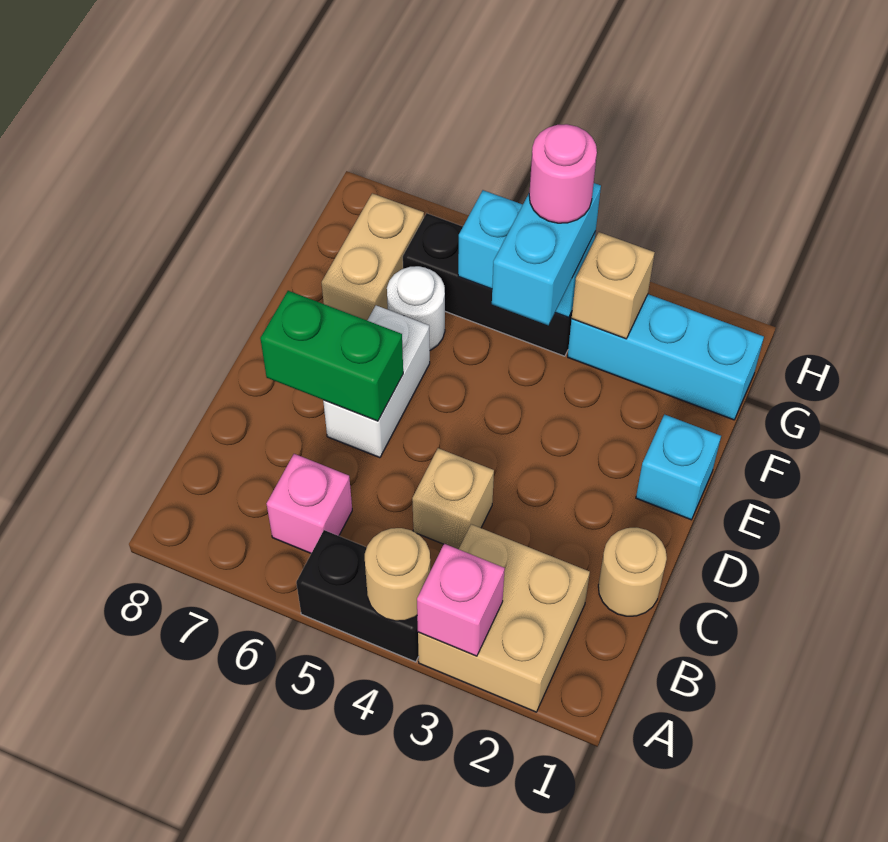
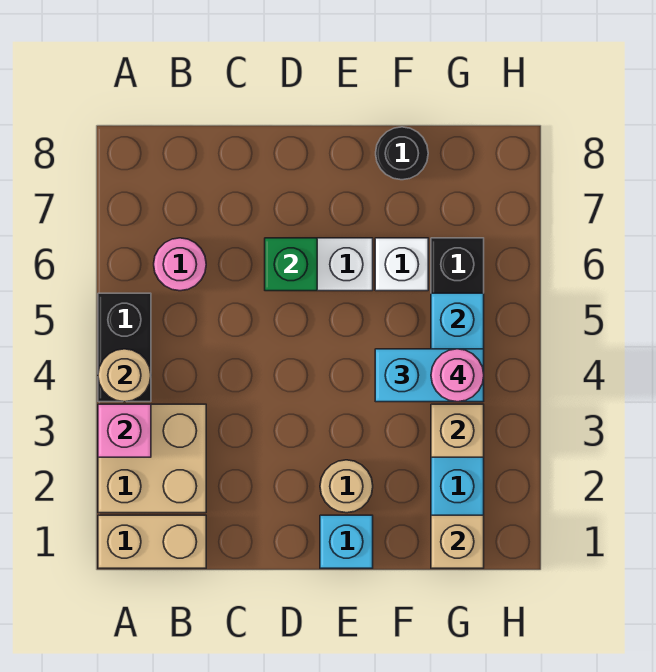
pink brick B6 level 1 -> pink round brick B6 level 1
tan round brick C1 level 1 -> tan round brick E2 level 1
tan brick C4 level 1 -> tan brick G1 level 2
green brick D6:D7 level 2 -> green brick D6 level 2
white round brick F6 level 1 -> white brick F6 level 1
tan brick F7:G7 level 1 -> tan brick A1:B1 level 1
none -> black round brick F8 level 1

